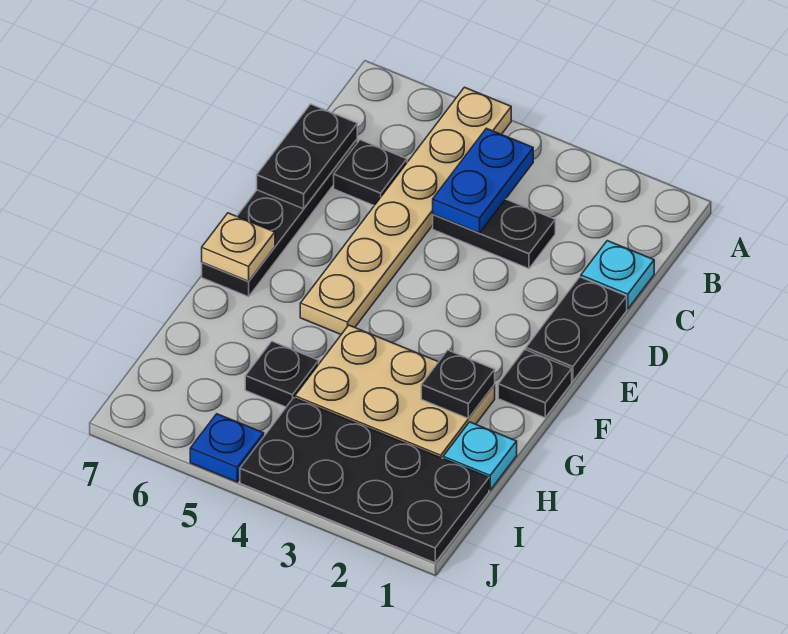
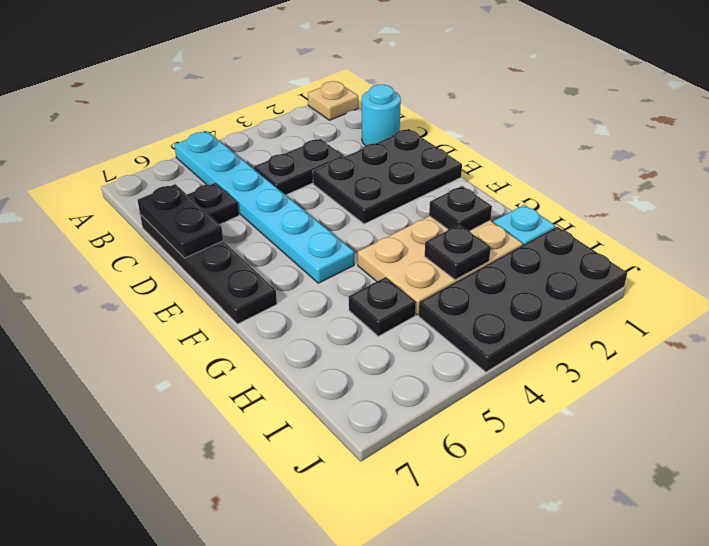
tan plate A5:F5 level 1 -> cyan plate A5:F5 level 1
blue plate B4:C4 level 2 -> none
cyan plate C1 level 1 -> cyan round brick C1 level 1
black plate D1:E1 level 1 -> black plate D1:E3 level 1
black plate F1 level 1 -> black plate H3 level 2
tan plate F7 level 2 -> tan plate A1 level 1
blue plate J5 level 1 -> none

